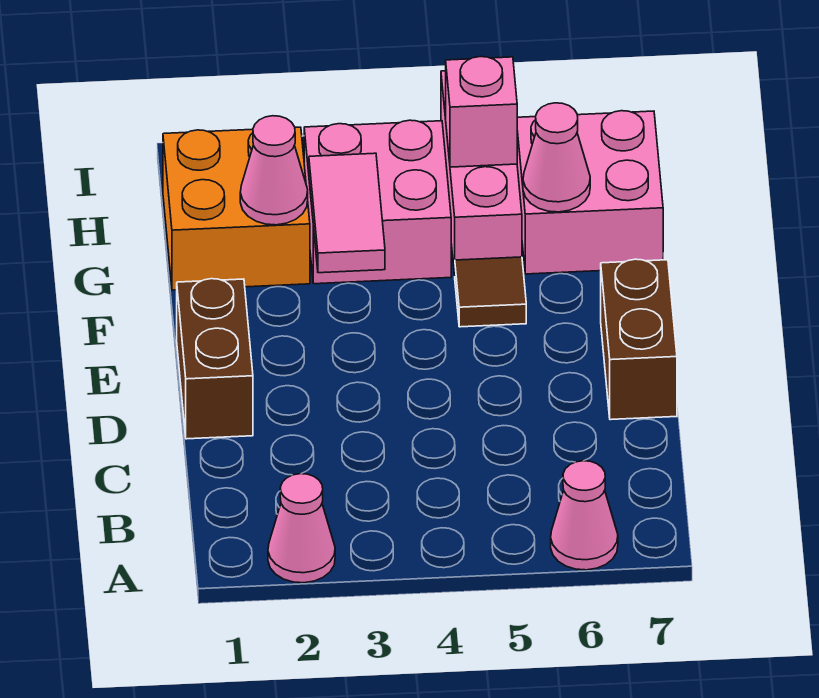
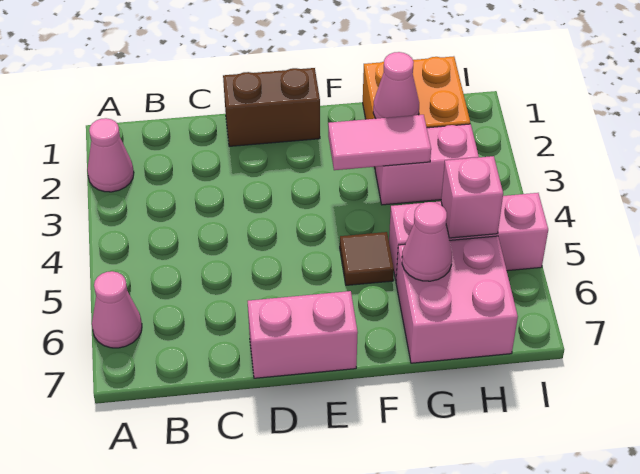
brown brick D7:E7 level 1 -> pink brick D7:E7 level 1
pink brick G3:H4 level 1 -> pink brick G3:H3 level 1

